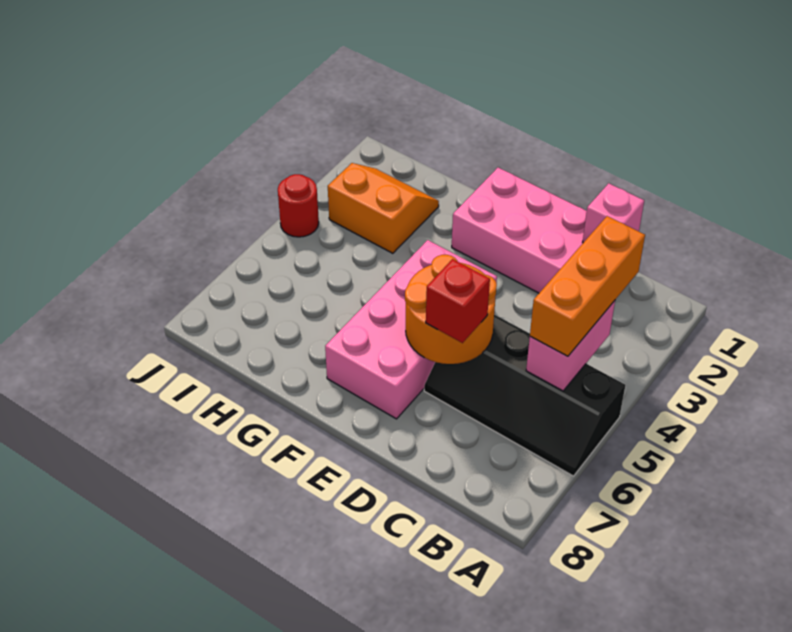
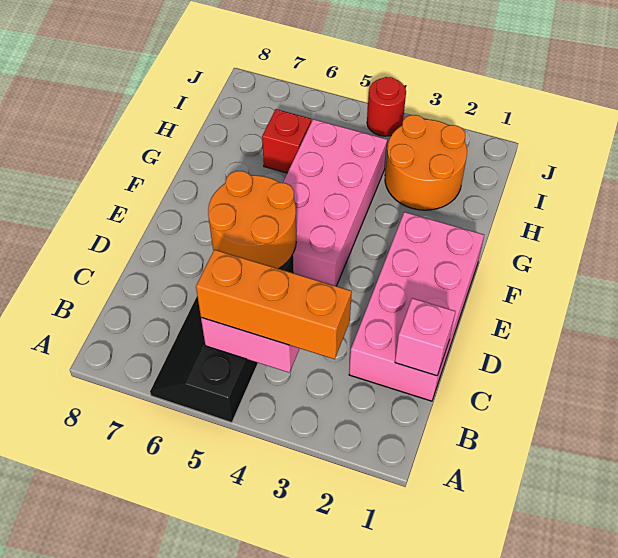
red brick D6 level 3 -> red brick H6 level 1
pink brick E4:F7 level 1 -> pink brick E4:H5 level 1
orange slope H2:I3 level 1 top 3 -> orange round brick H2:I3 level 1

